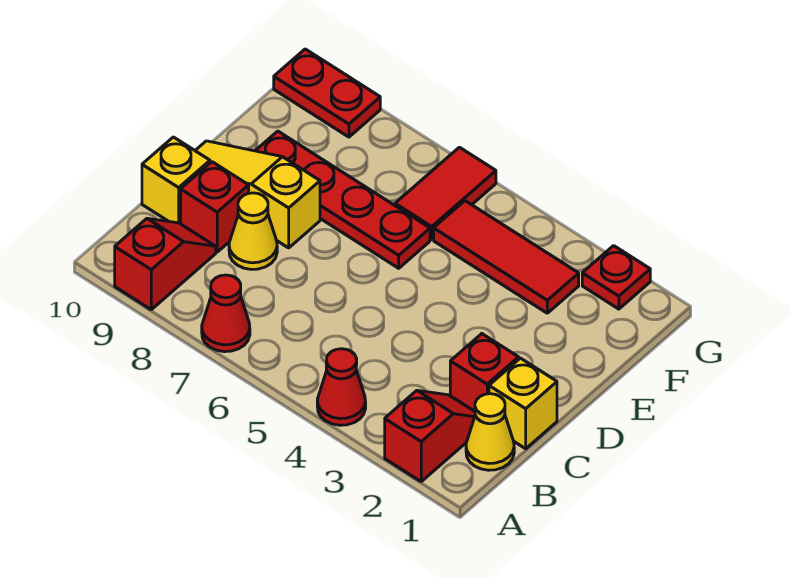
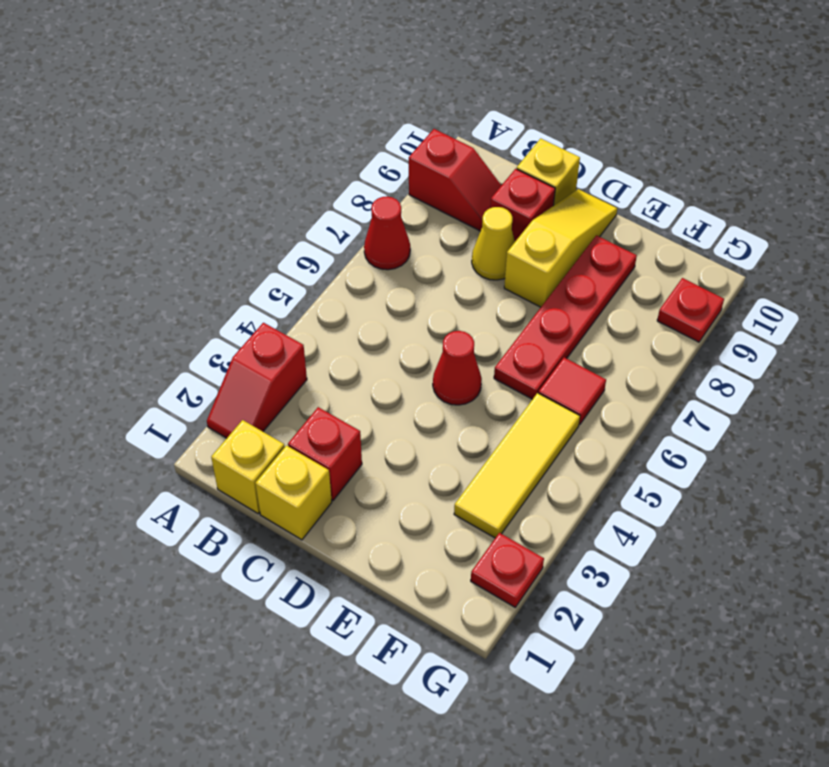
red slope A2:B2 level 1 top A -> red slope A2:A3 level 1 top 3
red cone A4 level 1 -> red cone D5 level 1
yellow cone B1 level 1 -> yellow brick B1 level 1
red tile F3:F5 level 1 -> yellow tile F3:F5 level 1
red tile F6:G6 level 1 -> red tile F6 level 1
red plate G9:G10 level 1 -> red plate G9 level 1

